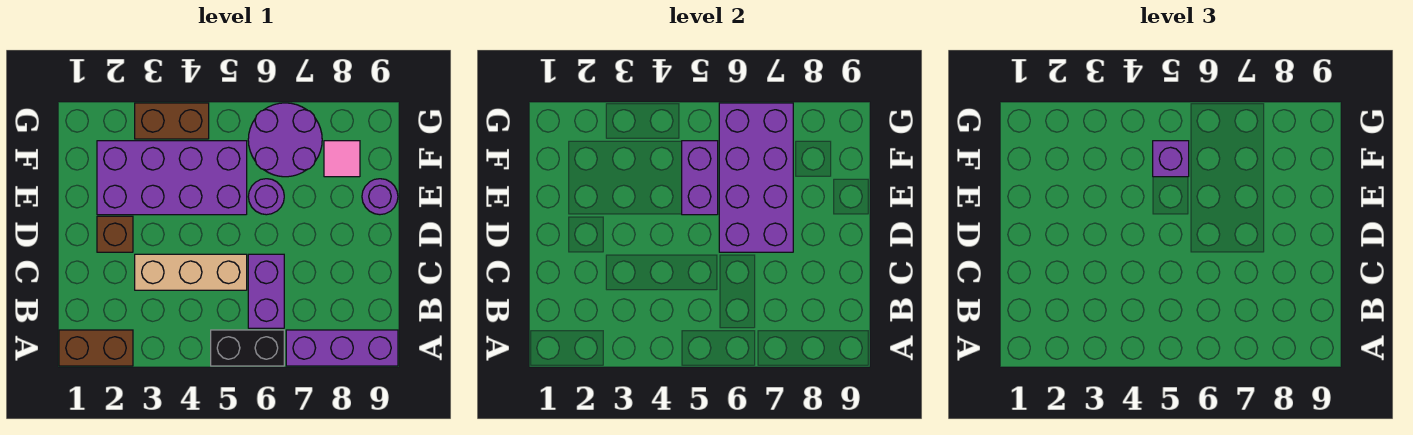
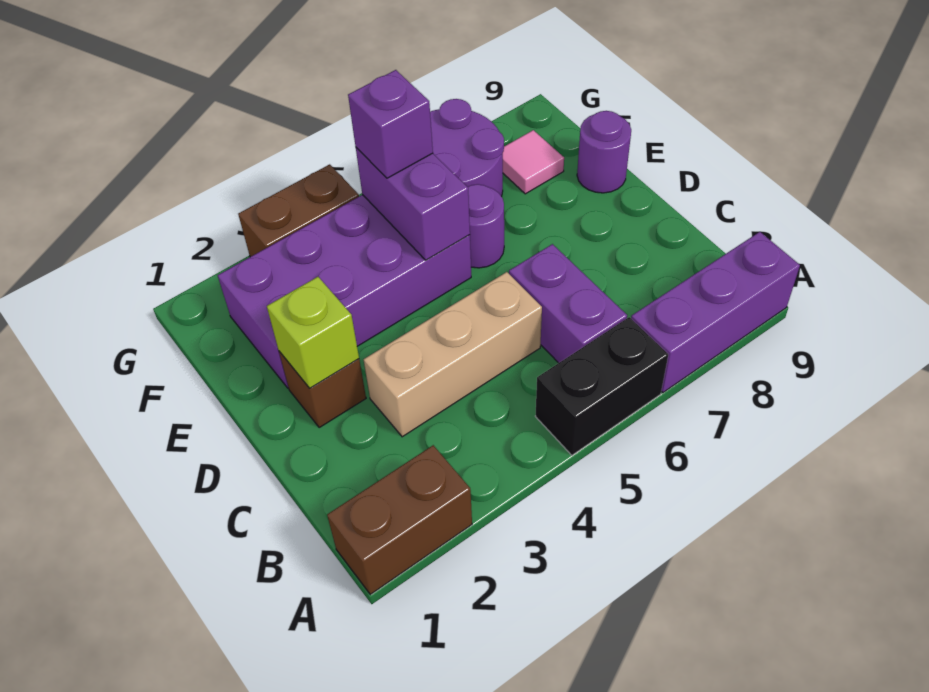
none -> lime brick D2 level 2
purple brick D6:G7 level 2 -> none

